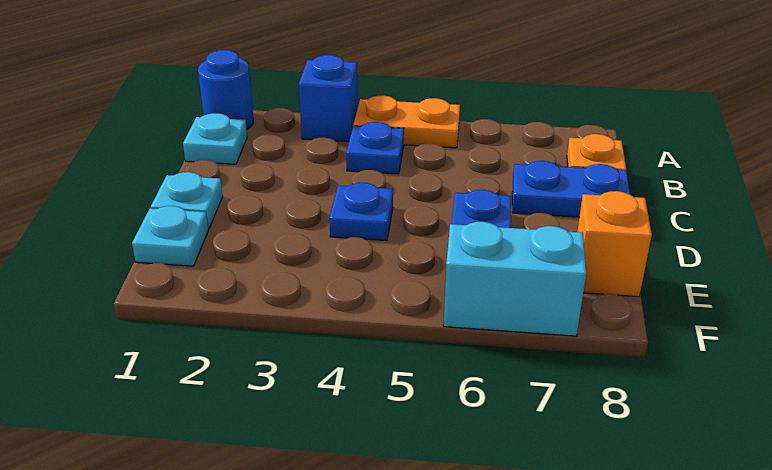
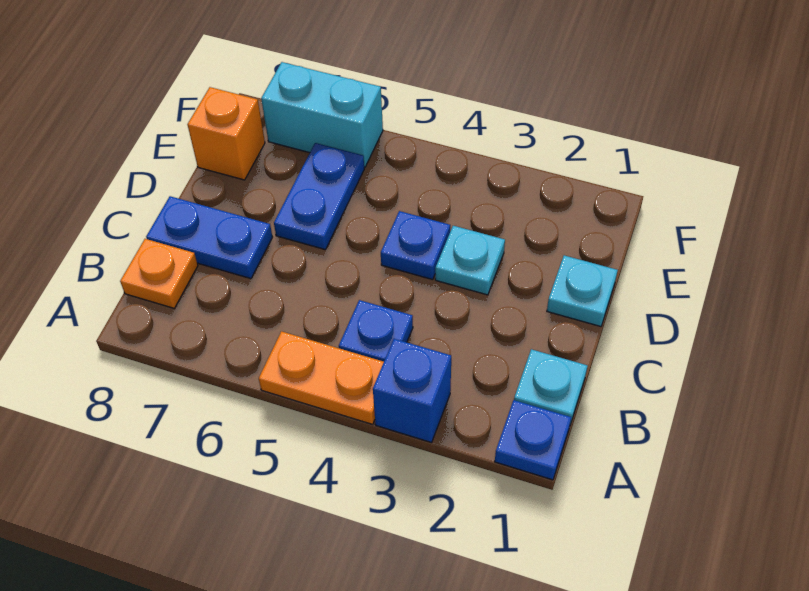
blue round brick A1 level 1 -> blue plate A1 level 1
cyan plate E1 level 1 -> cyan plate D3 level 1

